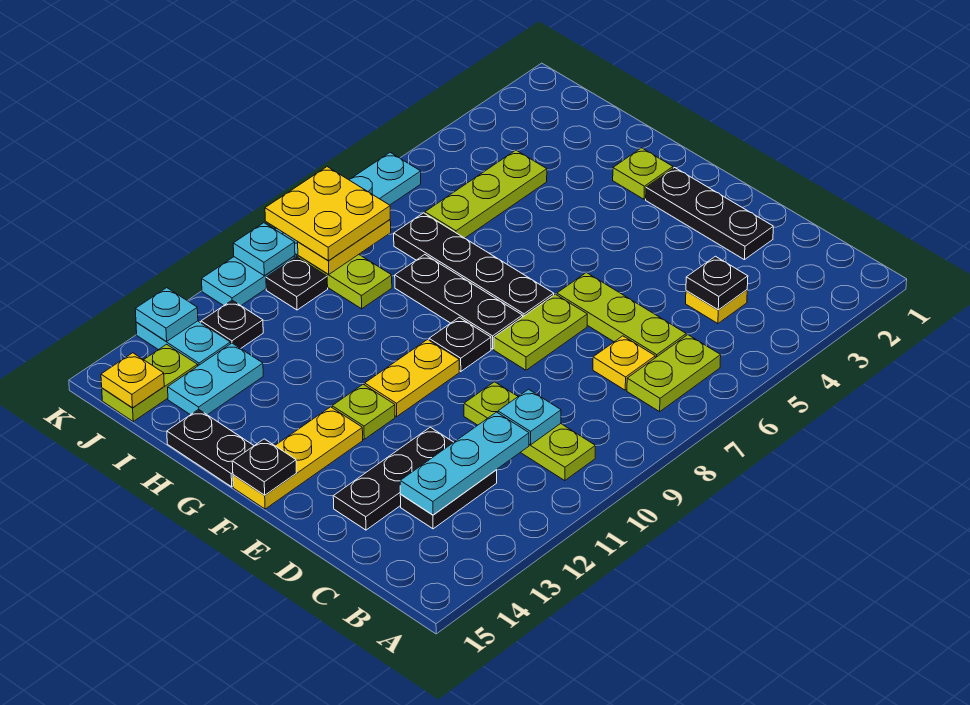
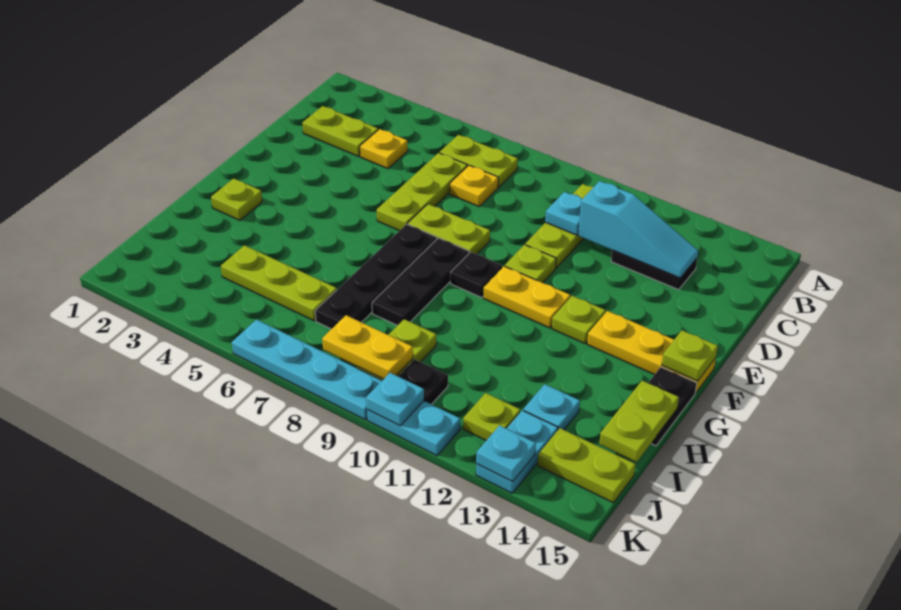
none -> lime plate C2:C3 level 1
black plate C4 level 2 -> none
cyan plate C11:C13 level 2 -> cyan slope C11:C13 level 2 top 11
black plate D2:F2 level 1 -> none
black plate D12:D14 level 1 -> none
none -> lime plate E10 level 1
black plate F15 level 2 -> lime plate F15 level 2
none -> lime plate H15:I15 level 2
cyan plate I13:I14 level 1 -> cyan plate I13 level 1
yellow plate J8:K9 level 3 -> none
black plate J12 level 1 -> lime plate J12 level 1
yellow plate J15 level 2 -> none

